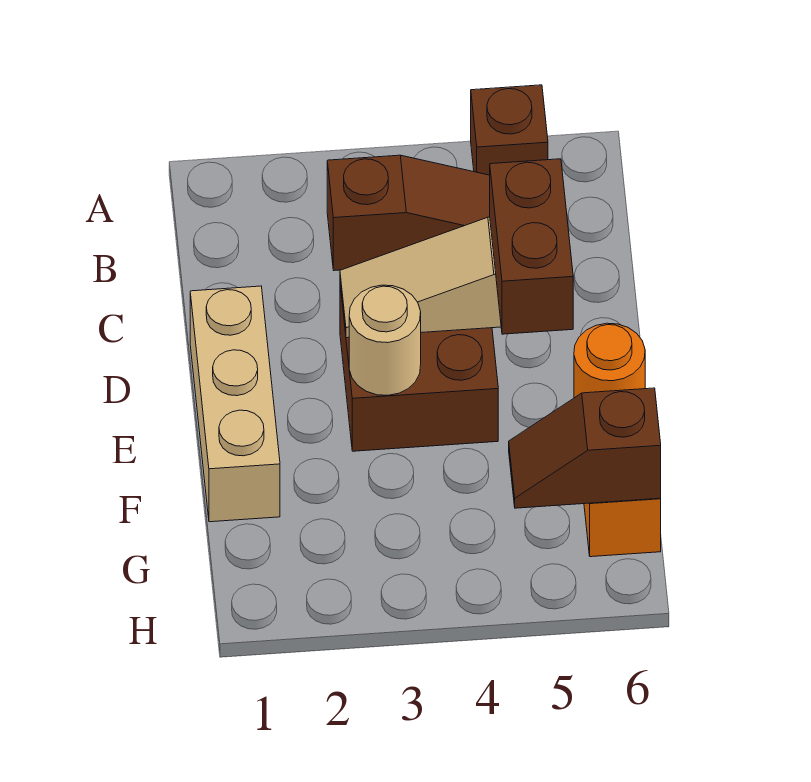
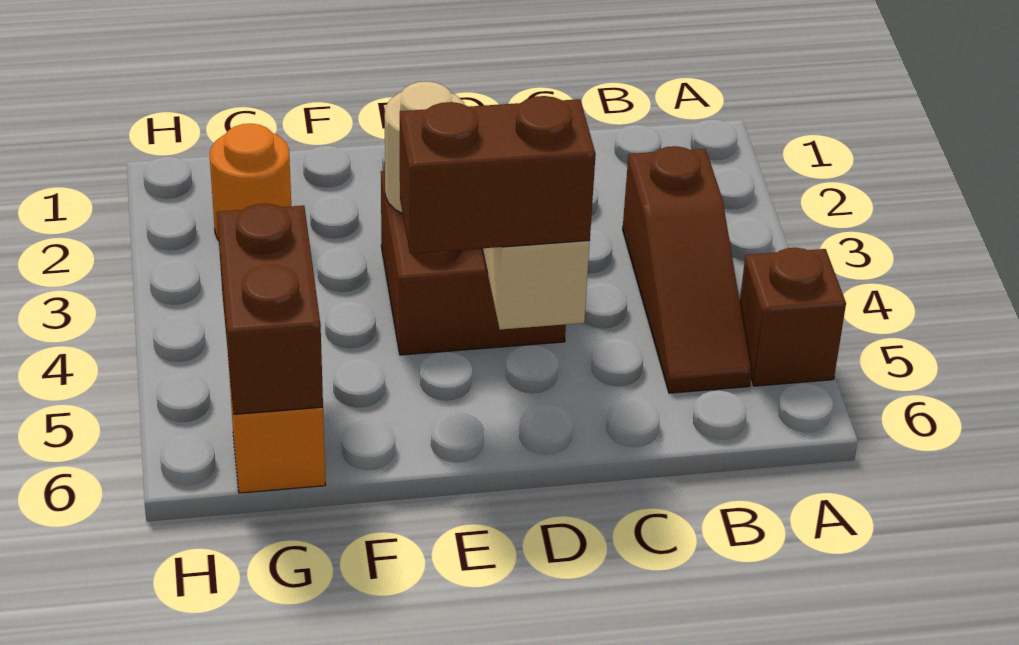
tan brick D1:F1 level 1 -> none
orange round brick E6 level 1 -> orange round brick G2 level 1
brown slope G5:G6 level 2 top 6 -> brown brick G5:G6 level 2

